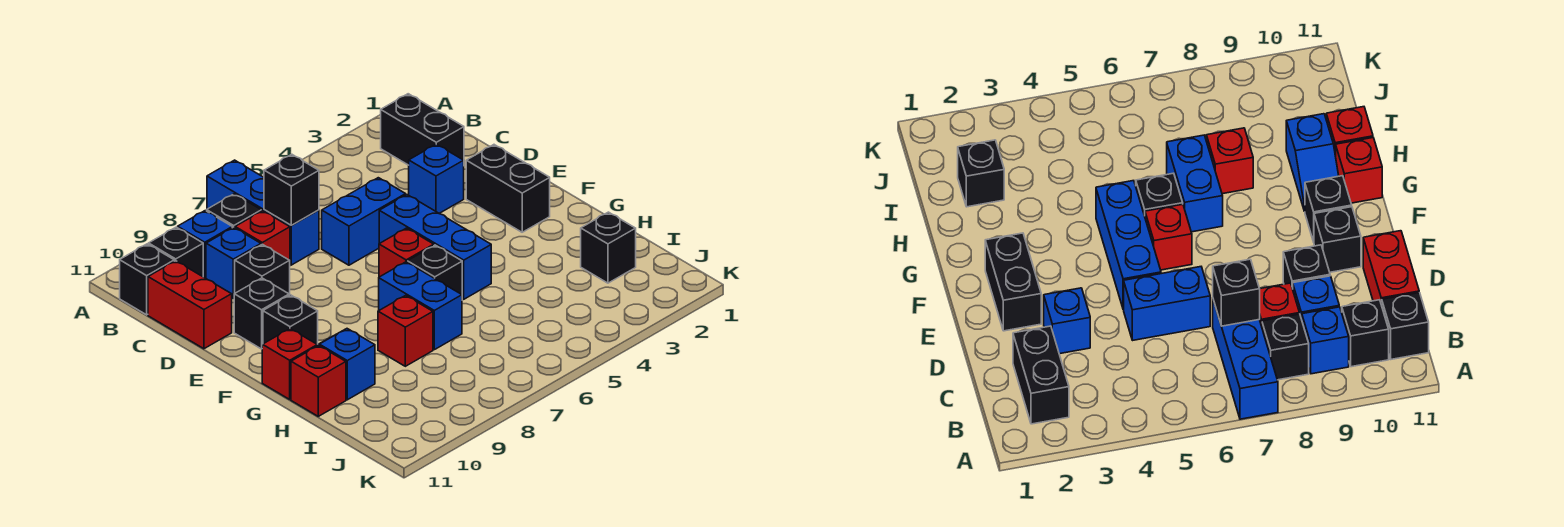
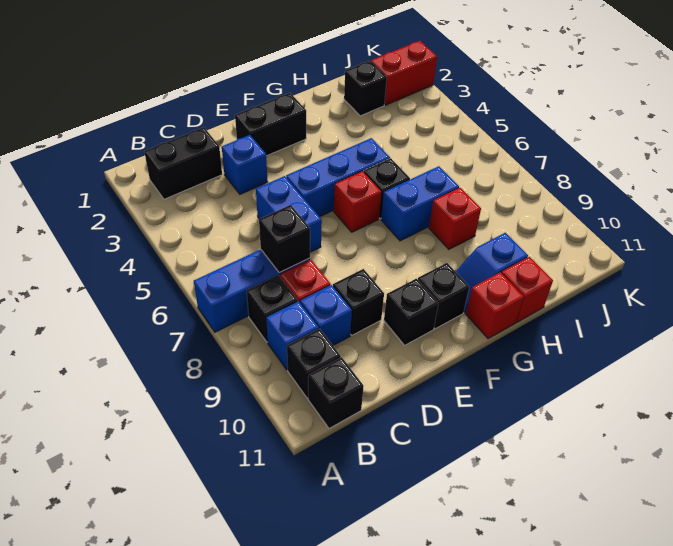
red brick C11:D11 level 1 -> red brick J2:K2 level 1

